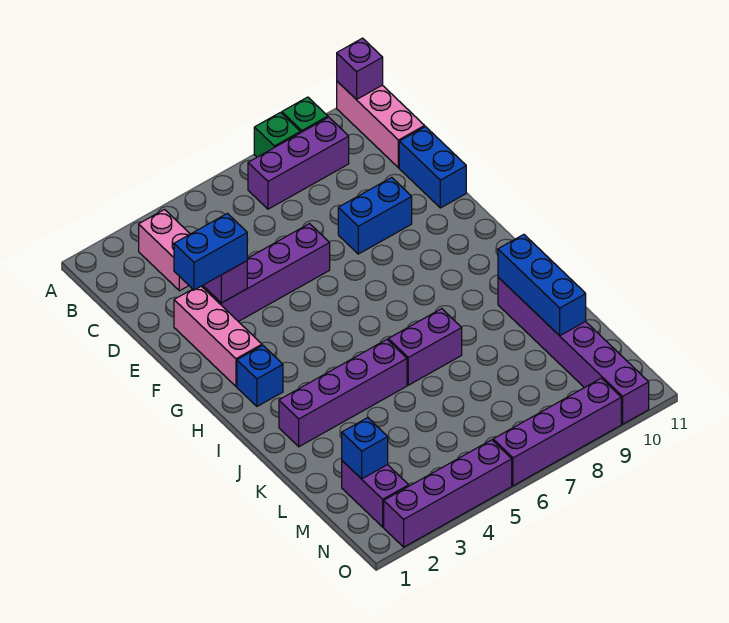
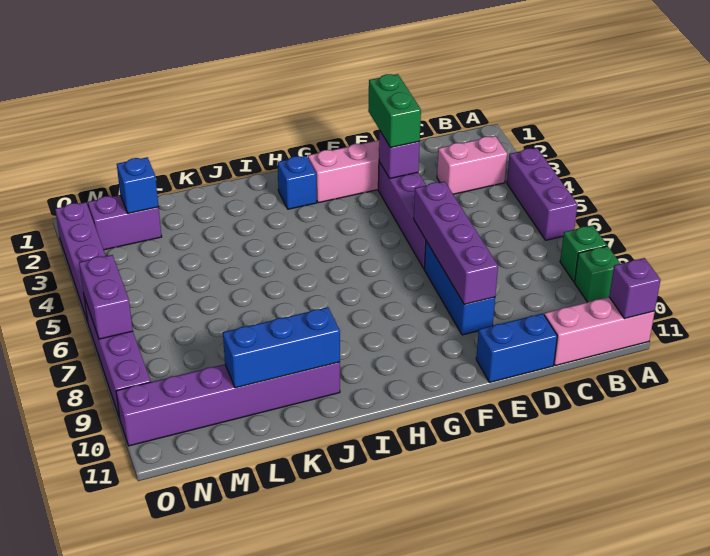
purple brick B7:B9 level 1 -> purple brick A4:A6 level 1
blue brick E2:E3 level 3 -> green brick E2:E3 level 3
blue brick E8:E9 level 1 -> blue brick E7:E9 level 1
purple brick J2:J5 level 1 -> purple brick E6:E9 level 2
purple brick J6:J7 level 1 -> purple brick O6:O7 level 2

